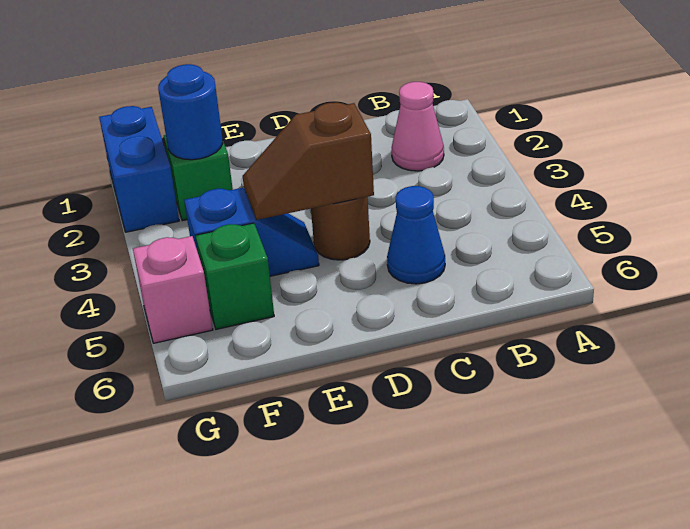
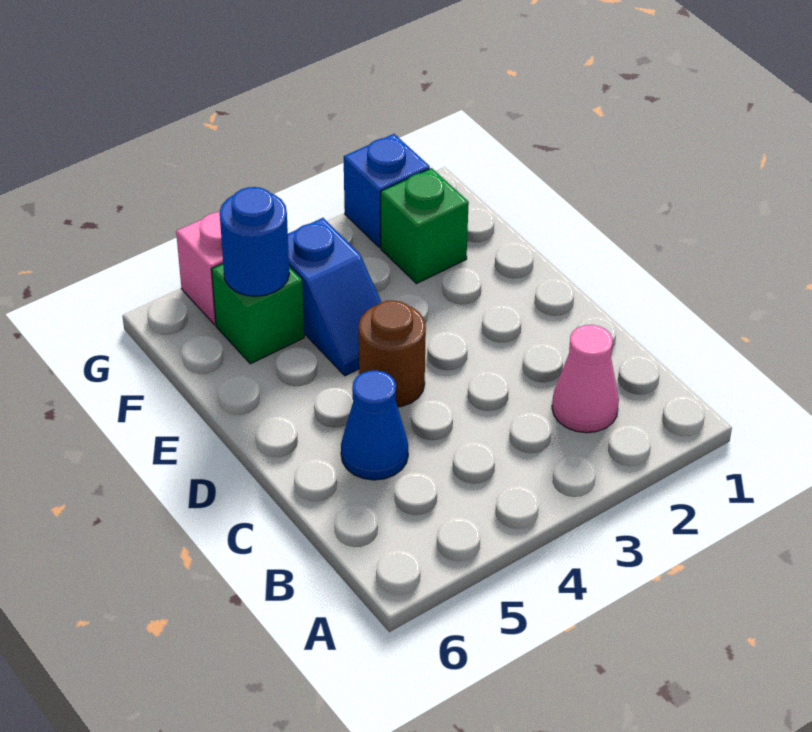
brown slope D4:E4 level 2 top D -> none
blue round brick F2 level 2 -> blue round brick F5 level 2
blue brick G1:G2 level 1 -> blue brick G2 level 1

